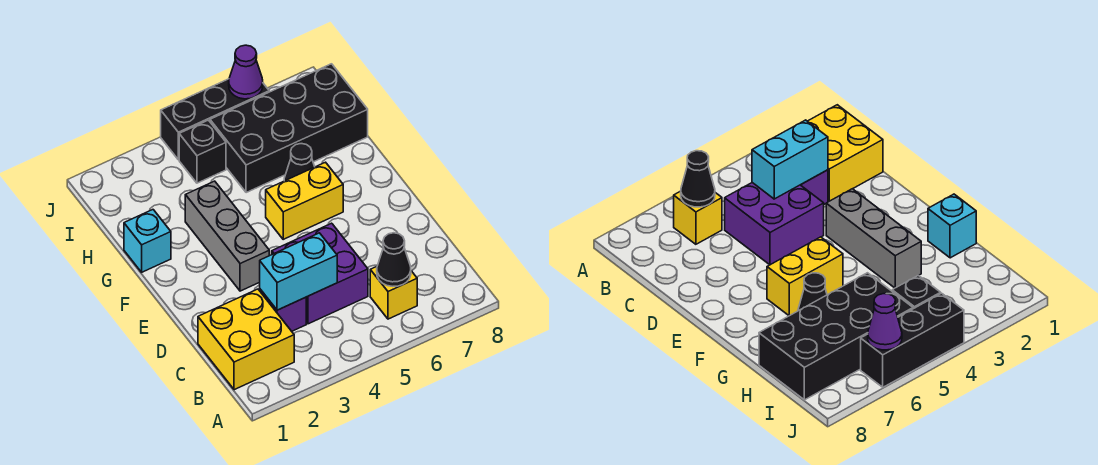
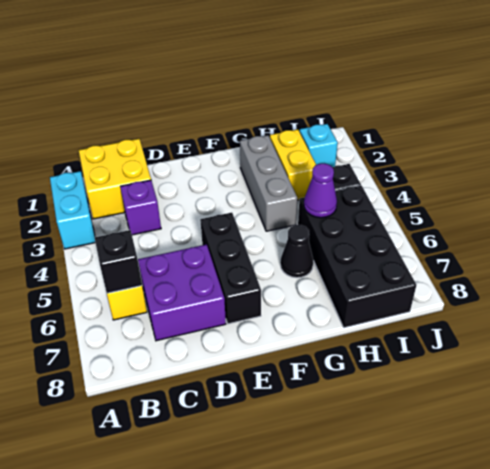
black cone B6 level 2 -> black brick B6 level 2
cyan brick C3:C4 level 2 -> cyan brick A2:A3 level 1
purple brick C4:D5 level 1 -> purple brick C6:D7 level 1
grey brick E3:G3 level 1 -> grey brick G2:G4 level 1
yellow brick F5:F6 level 1 -> yellow brick H2:H3 level 1
cyan brick G1 level 1 -> cyan brick I2 level 1
black brick J4:J6 level 1 -> black brick E5:E7 level 1
purple cone J6 level 2 -> purple cone H5 level 2

